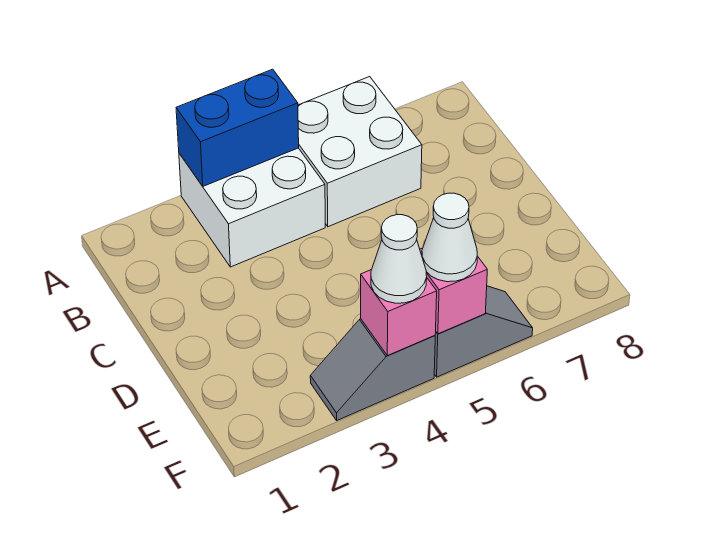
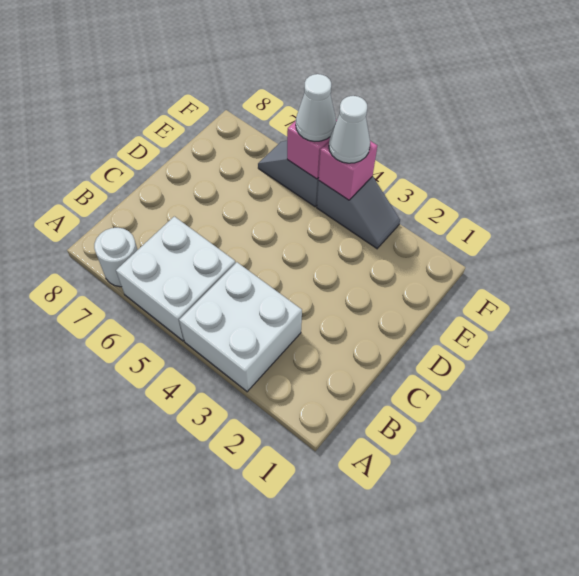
blue brick A3:A4 level 2 -> none
none -> white round brick A7 level 1

